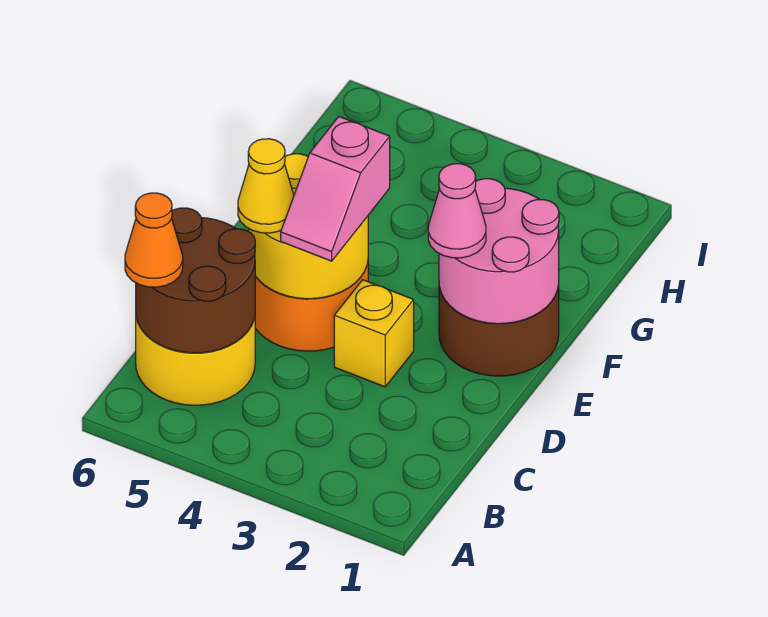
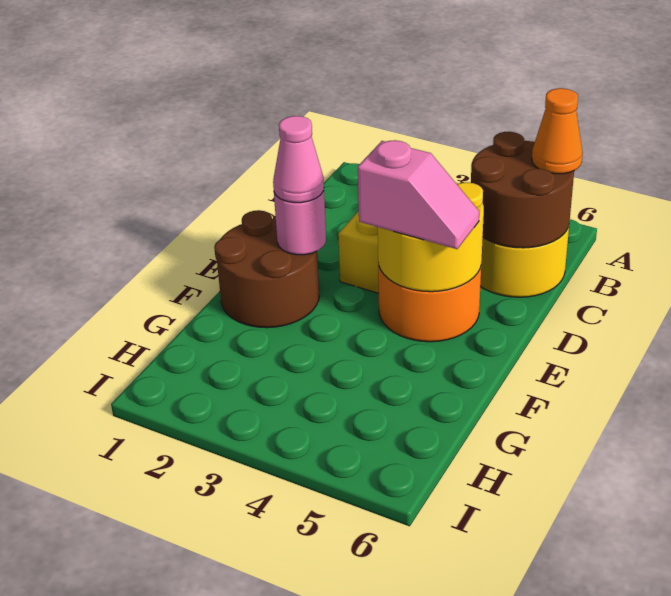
pink slope D4:E4 level 3 top E -> pink slope E4:E5 level 3 top 4
yellow cone D5 level 3 -> none
pink round brick E1:F2 level 2 -> pink round brick E2 level 2

